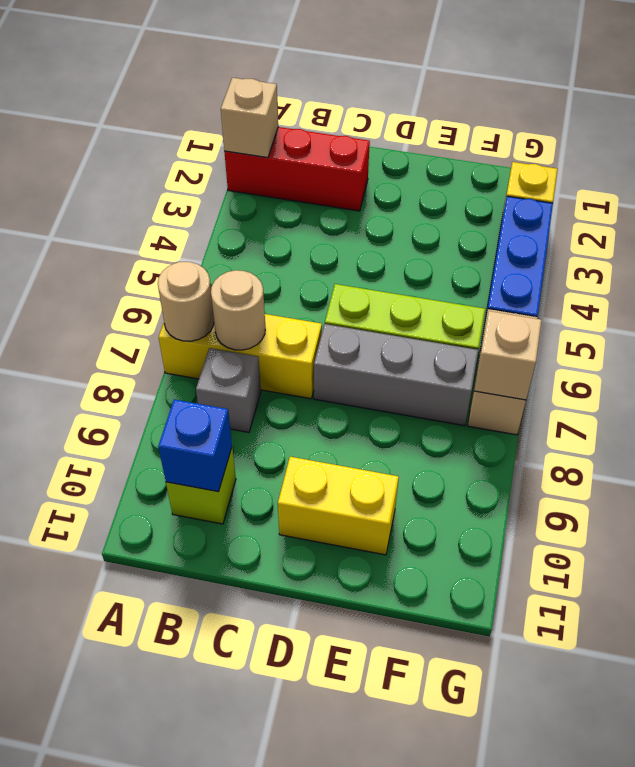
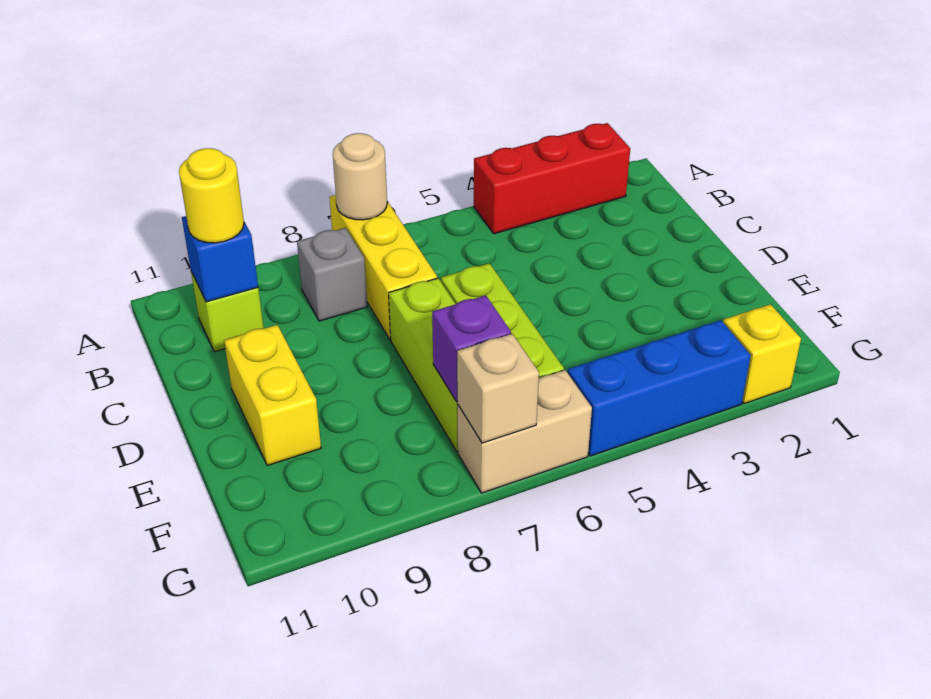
red brick A2:C2 level 1 -> red brick A2:A4 level 1
tan brick A2 level 2 -> none
tan round brick B7 level 2 -> none
none -> yellow round brick B10 level 3
grey brick D7:F7 level 1 -> lime brick D7:F7 level 1
none -> purple brick F7 level 2

